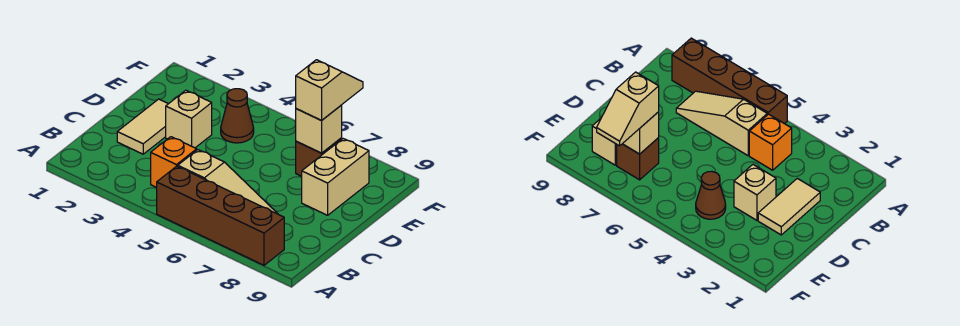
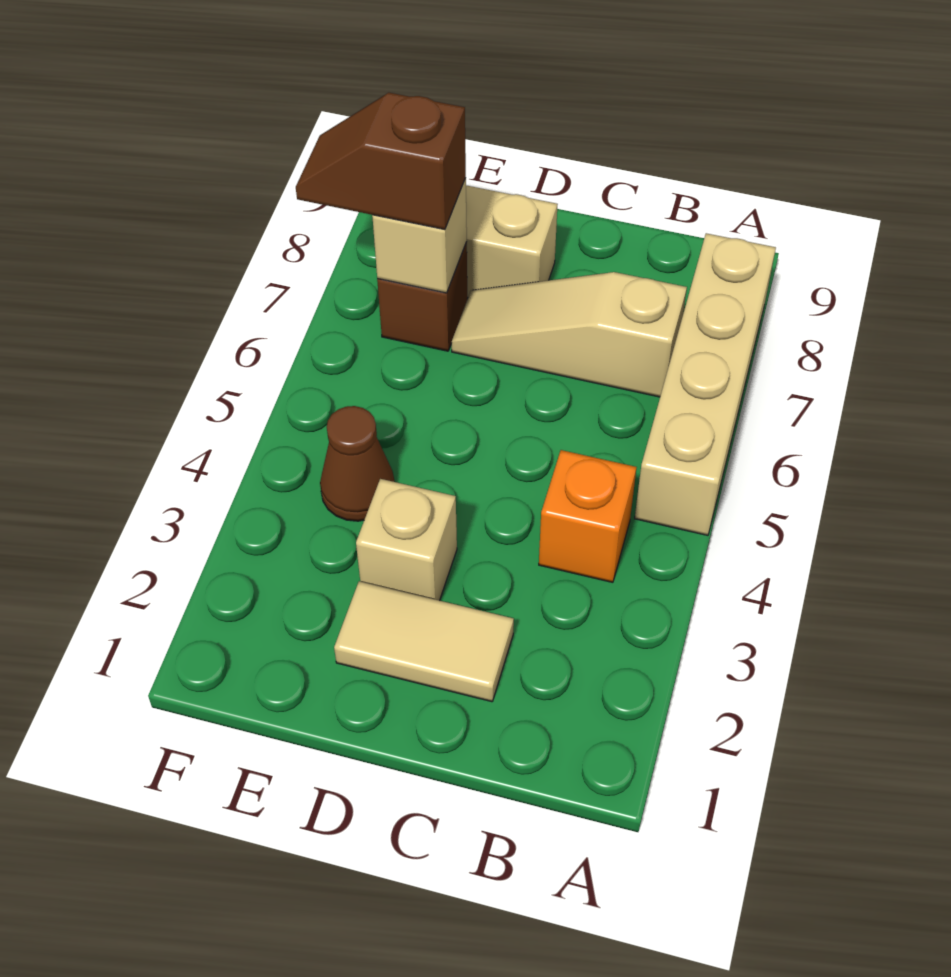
brown brick A5:A8 level 1 -> tan brick A5:A8 level 1
tan slope B5:B7 level 1 top 5 -> tan slope B7:D7 level 1 top B
tan slope E7:F7 level 3 top E -> brown slope E7:F7 level 3 top E

